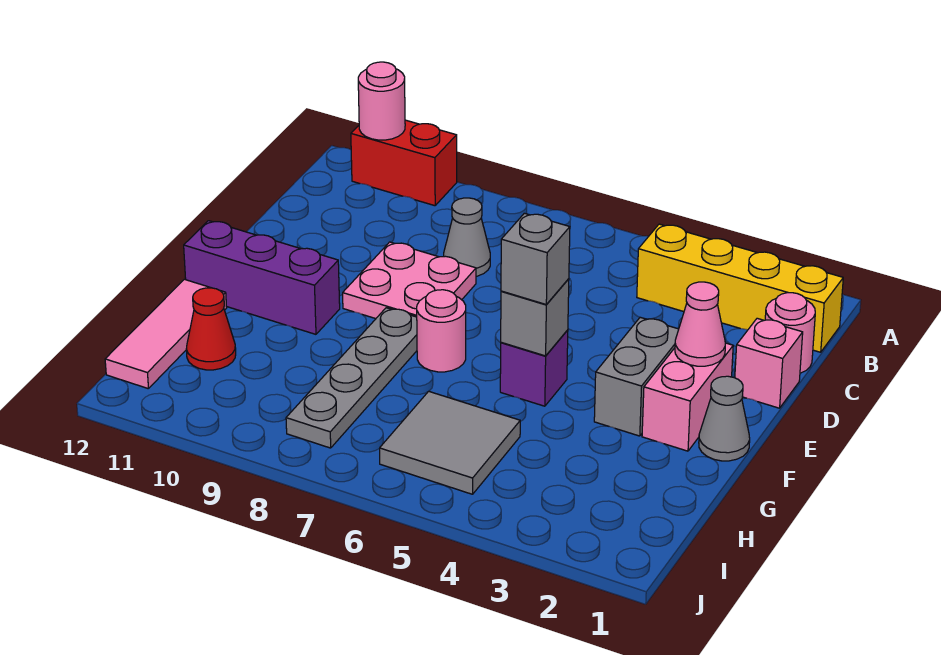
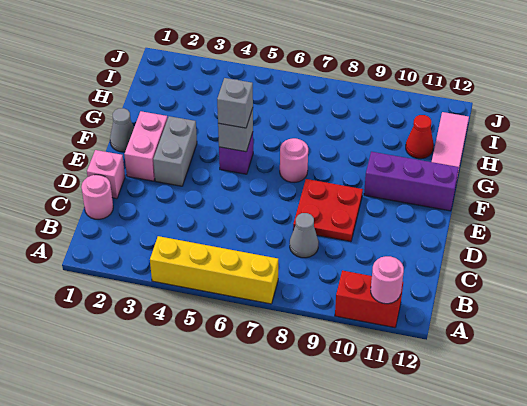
yellow brick B1:B4 level 1 -> yellow brick A4:A7 level 1
pink plate D8:E9 level 1 -> red plate D8:E9 level 1
pink cone E2 level 2 -> none
grey plate F8:I8 level 1 -> none
grey tile H5:I6 level 1 -> none

